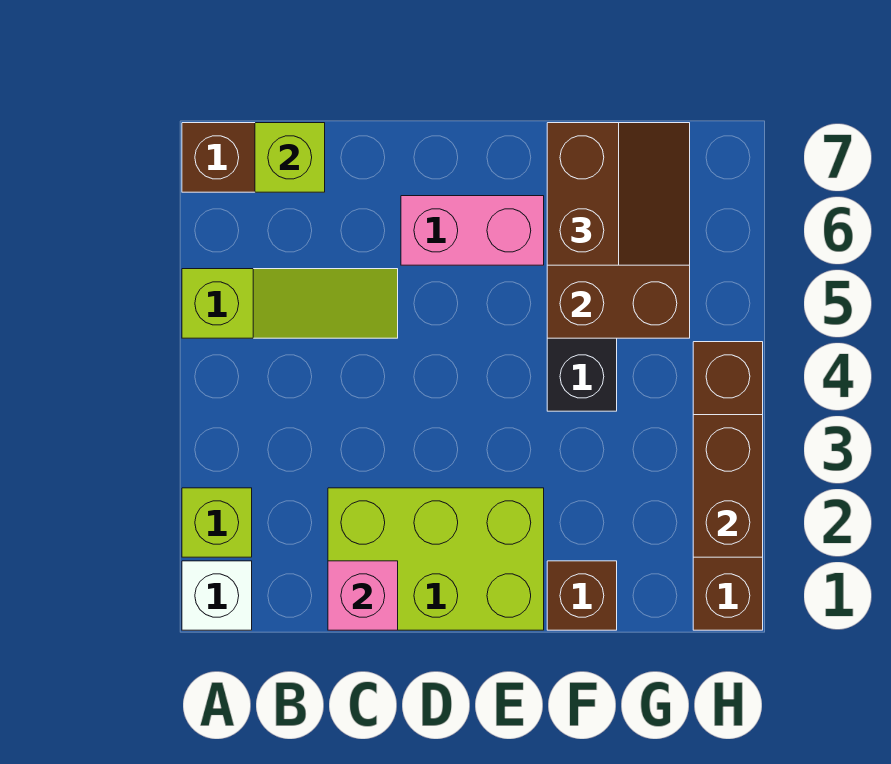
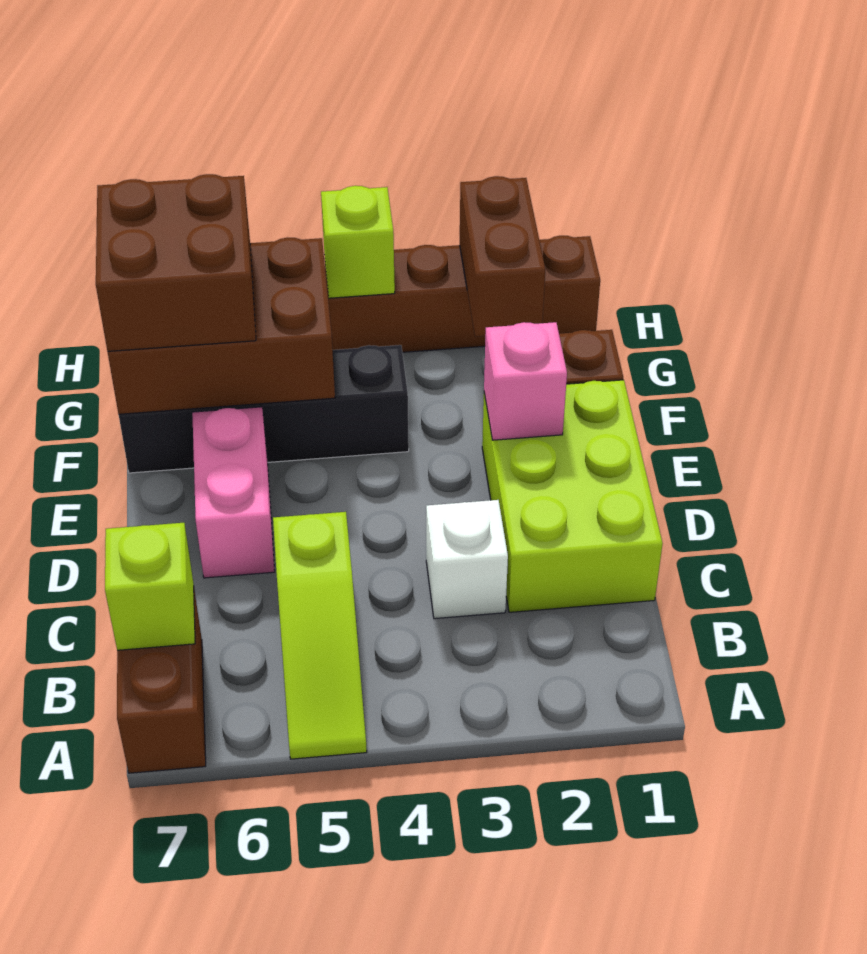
white brick A1 level 1 -> white brick C3 level 1
lime brick A2 level 1 -> lime brick H4 level 2
lime slope A5:C5 level 1 top A -> lime slope A5:C5 level 1 top C
pink brick C1 level 2 -> pink brick E2 level 2
brown slope F6:G7 level 3 top F -> brown brick F6:G7 level 3
brown brick H2:H3 level 2 -> brown brick G2:H2 level 2

